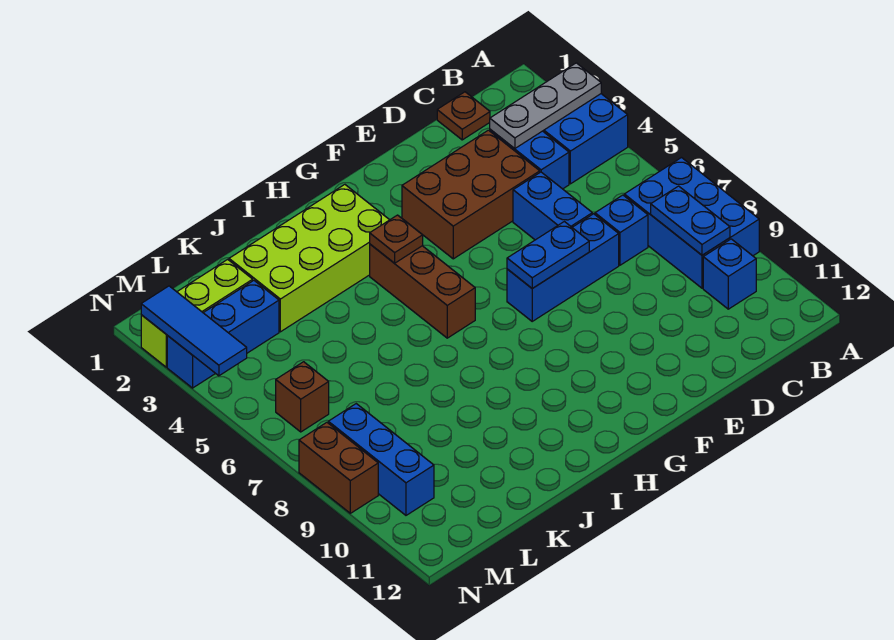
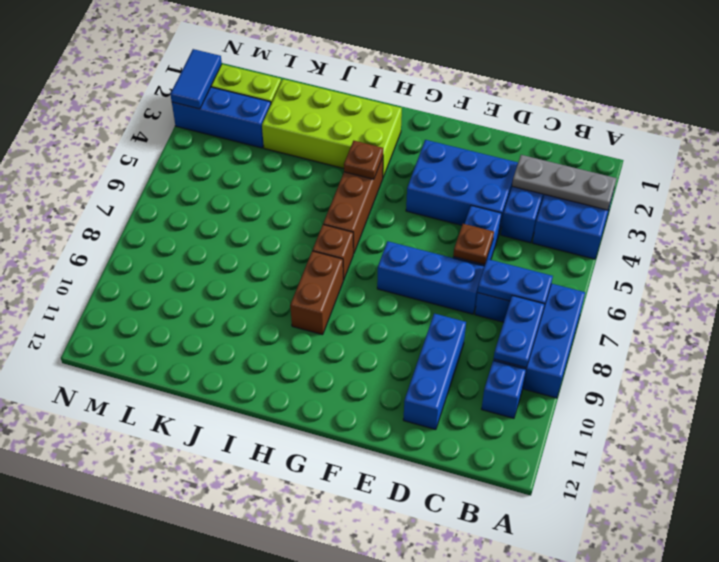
brown plate C1 level 1 -> brown plate D6 level 2
brown brick D3:F4 level 1 -> blue brick D3:F4 level 1
blue plate E7:F7 level 2 -> blue plate B7:C7 level 2
brown brick M6 level 1 -> brown brick H7 level 1
blue brick M8:M10 level 1 -> blue brick D9:D11 level 1
blue tile N2:N4 level 2 -> blue tile N2:N3 level 2
brown brick N8:N9 level 1 -> brown brick H8:H9 level 1

